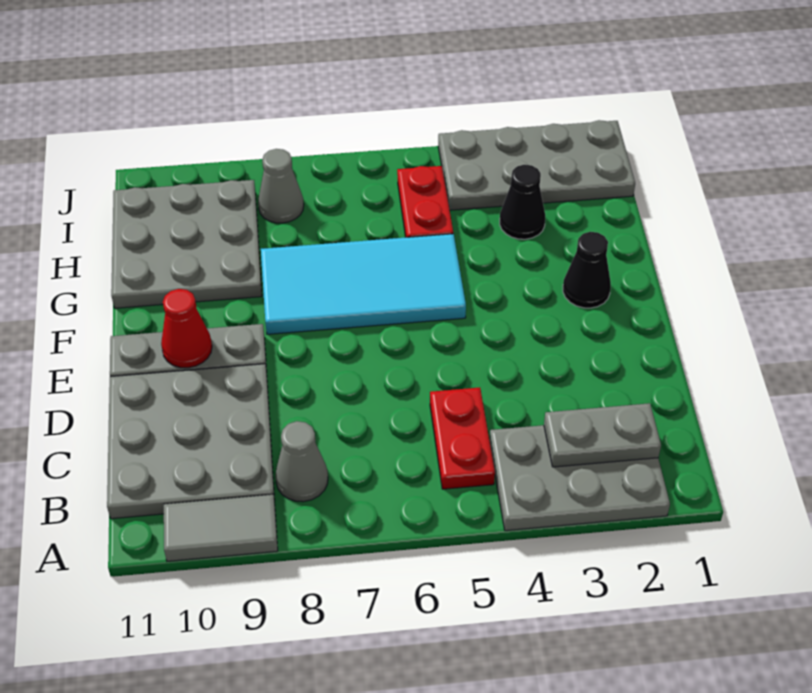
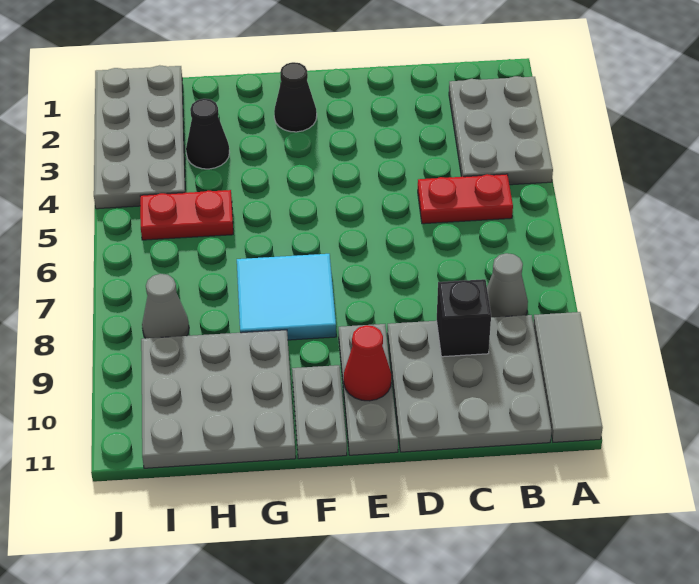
grey tile A9:A10 level 1 -> grey tile A9:A11 level 1
grey plate B2:B3 level 2 -> grey plate F10:F11 level 1
none -> black brick C9 level 2
cyan tile F5:G8 level 1 -> cyan tile F7:G8 level 1

